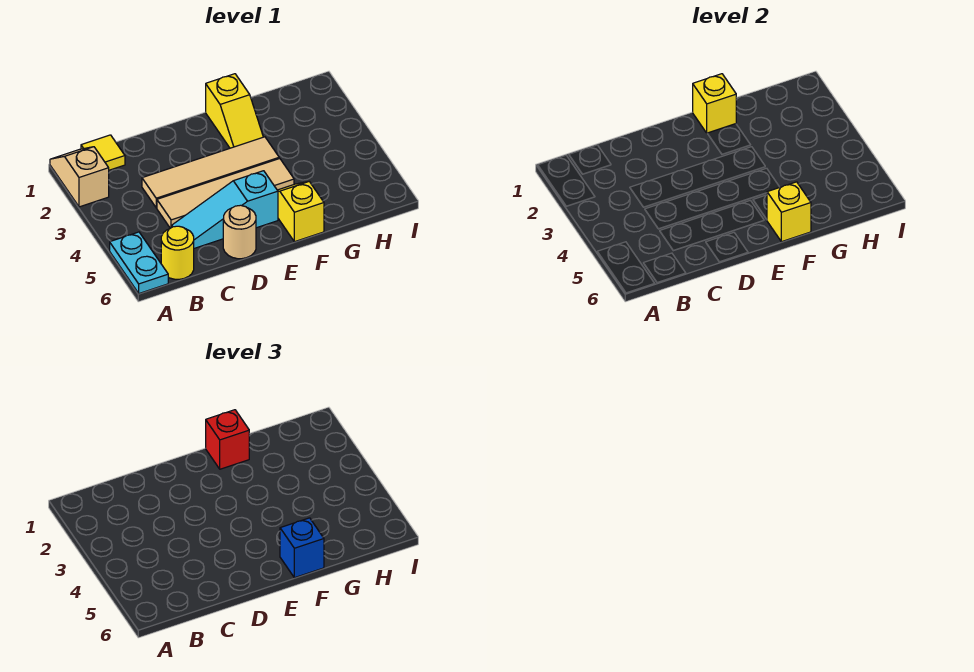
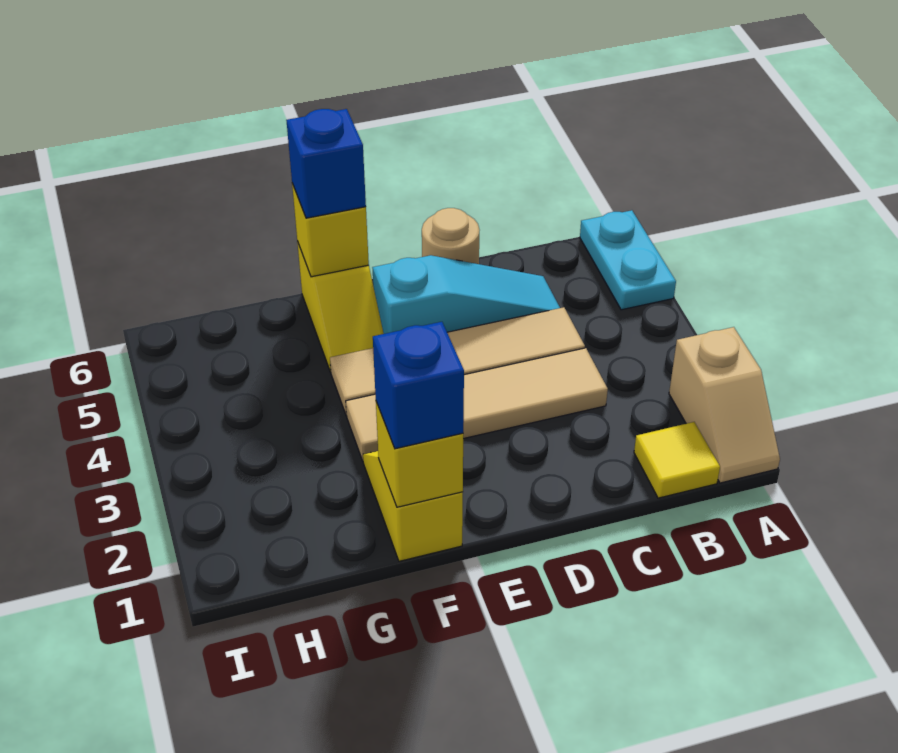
yellow round brick B6 level 1 -> none
red brick F1 level 3 -> blue brick F1 level 3

